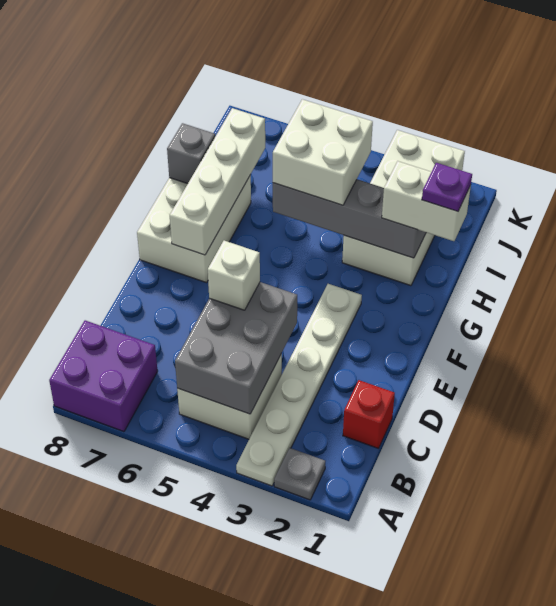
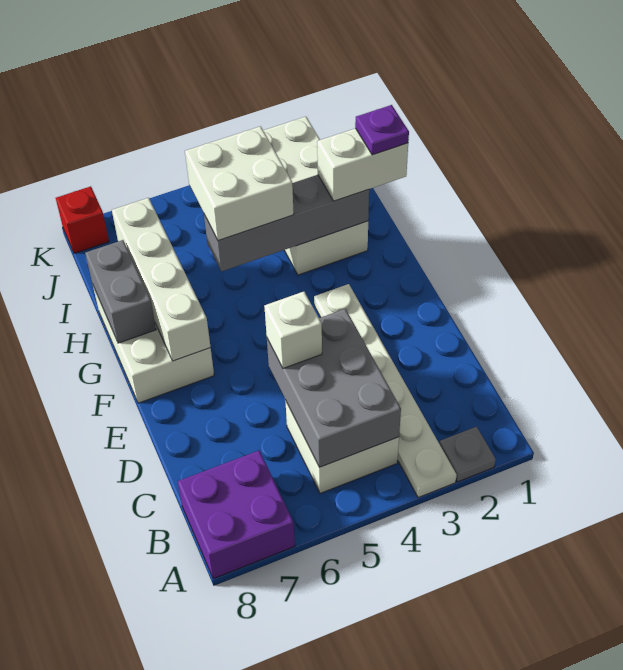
red brick C1 level 1 -> red brick K8 level 1
grey brick H8 level 2 -> grey brick G8:H8 level 2

